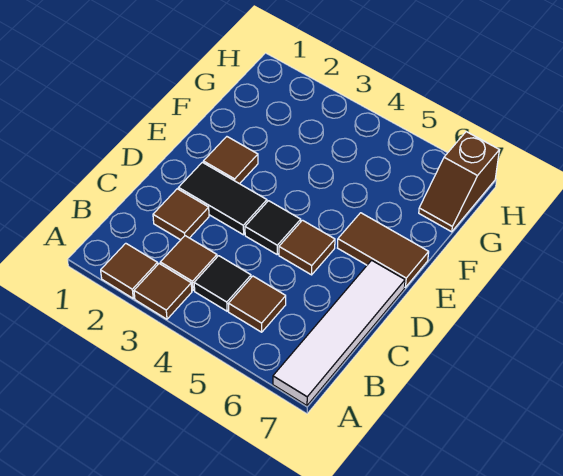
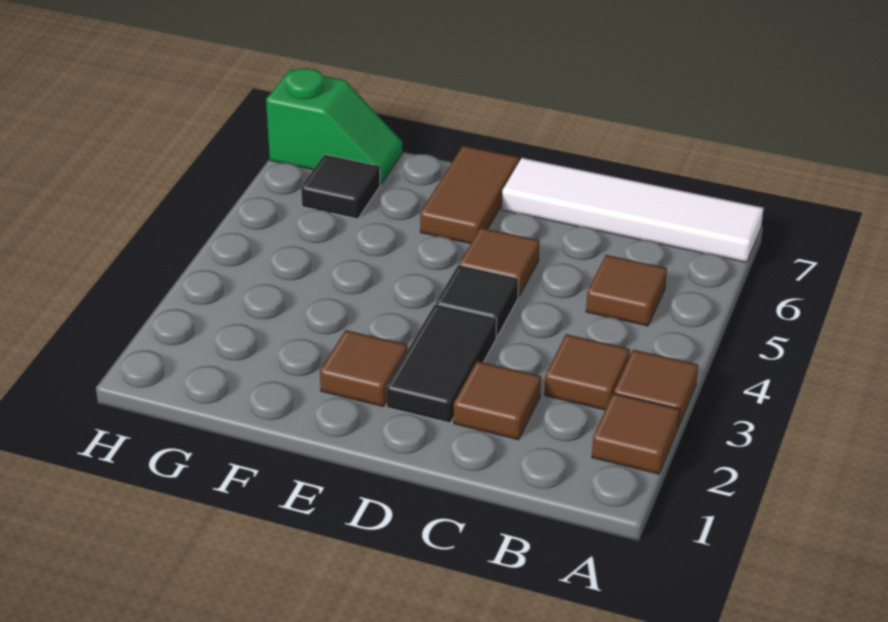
black tile B4 level 1 -> black tile G6 level 1
brown slope G7:H7 level 1 top H -> green slope G7:H7 level 1 top H

